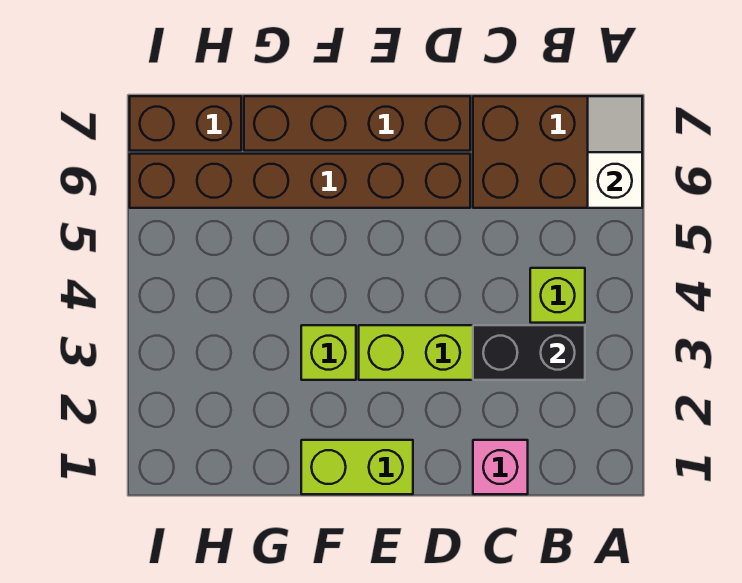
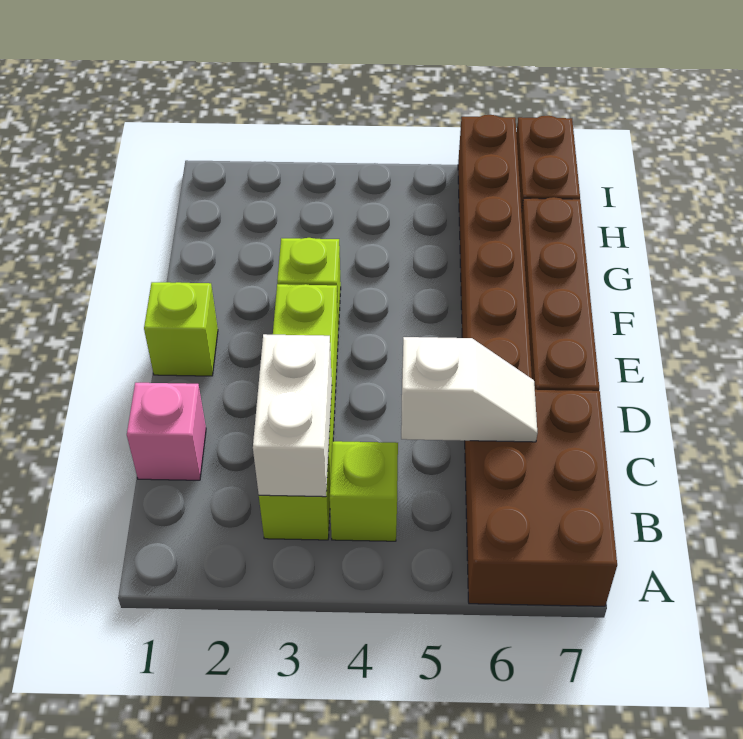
white slope A6:A7 level 2 top 6 -> white slope C5:C6 level 2 top 5
black brick B3:C3 level 2 -> white brick B3:C3 level 2
lime brick E1:F1 level 1 -> lime brick E1 level 1

